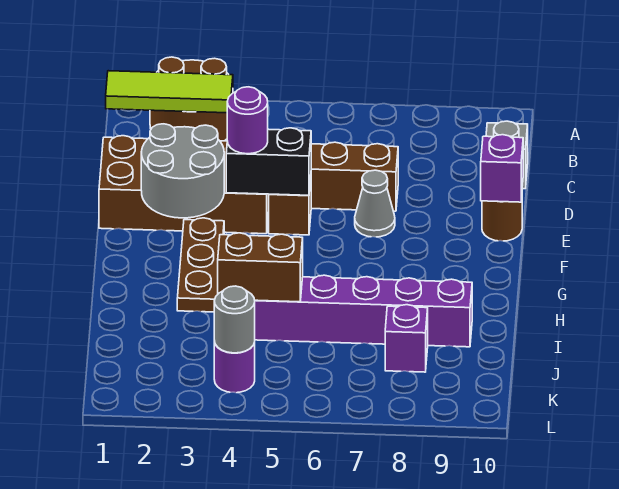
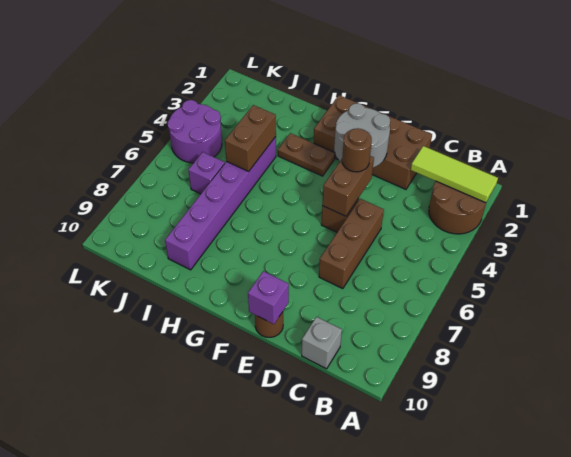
lime tile B1:B3 level 2 -> lime tile A2:C2 level 2
brown brick D1:E4 level 1 -> brown brick D1:G2 level 1
black brick E4:E5 level 2 -> brown brick E4:E5 level 2
purple round brick E4 level 3 -> brown round brick E4 level 3
grey cone E7 level 1 -> none
brown plate F3:H3 level 1 -> brown plate G3:H3 level 1
purple brick J8 level 1 -> purple brick J6 level 1
purple round brick K4 level 1 -> purple round brick K4:L5 level 1
grey round brick K4 level 2 -> none

